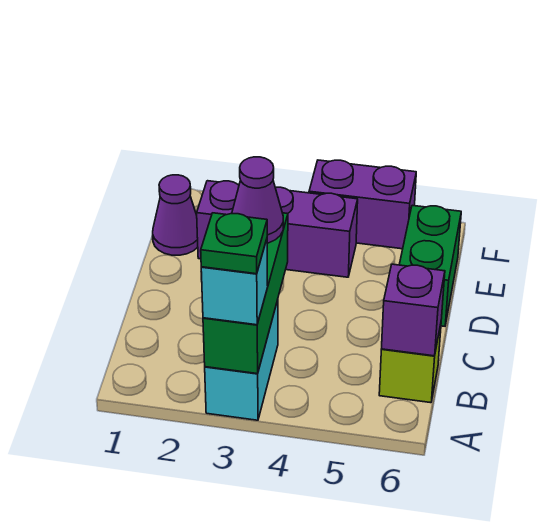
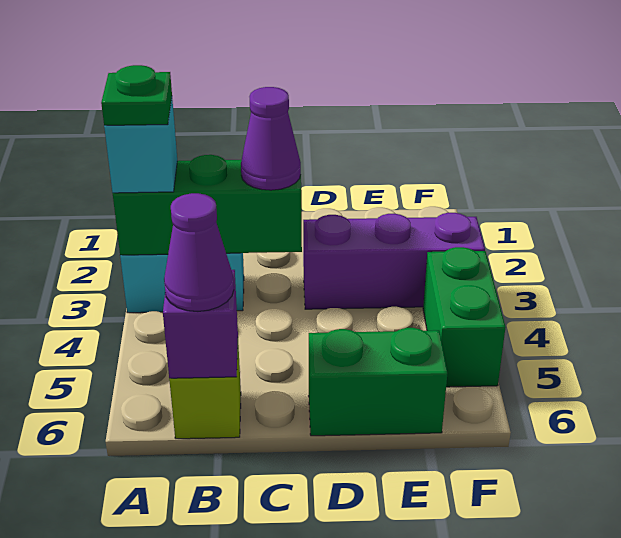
purple cone E1 level 1 -> purple cone B6 level 3
purple brick E2:E4 level 1 -> purple brick D3:F3 level 1
purple brick F4:F5 level 1 -> green brick F4:F5 level 1

